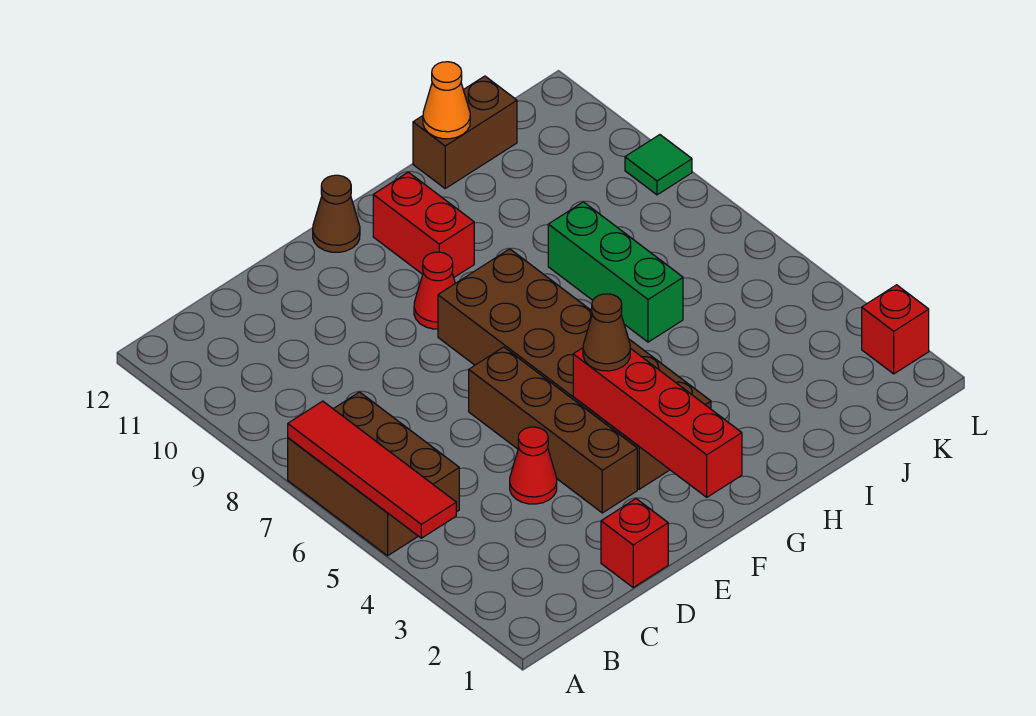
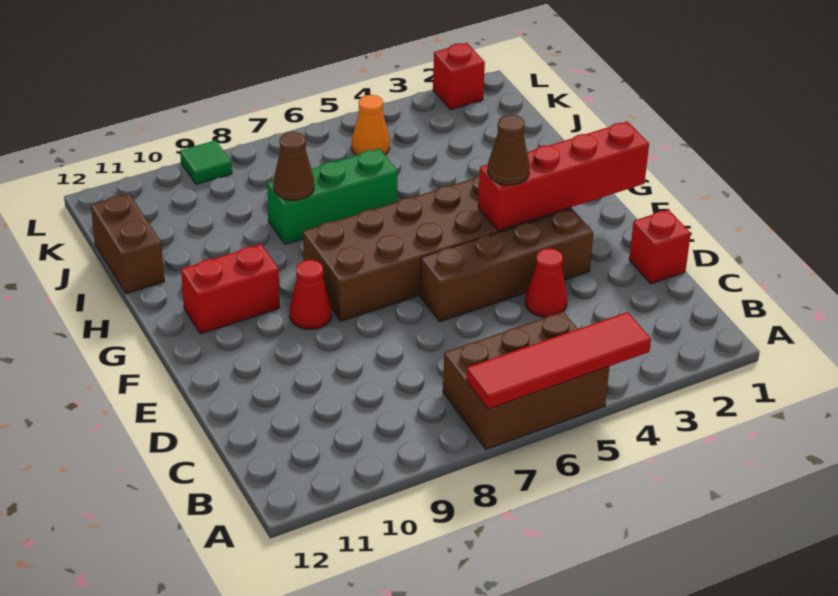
brown cone F12 level 1 -> brown cone I8 level 2
orange cone I12 level 2 -> orange cone K5 level 1

